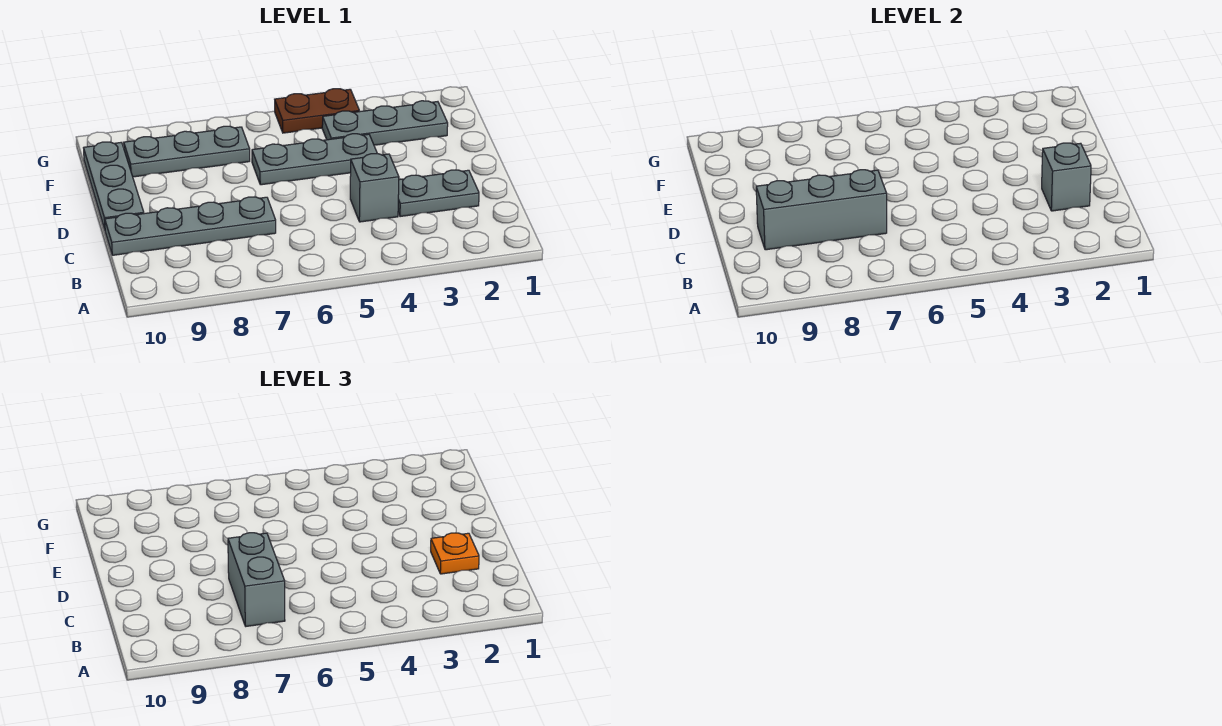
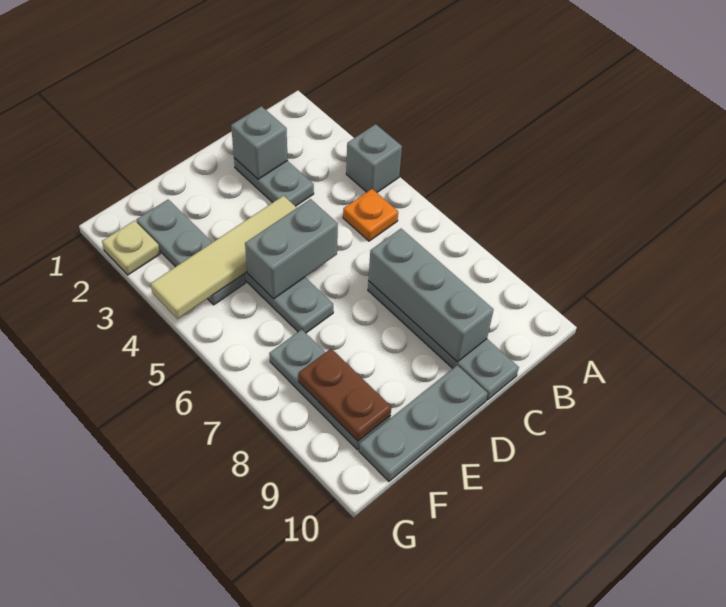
grey brick B7:C7 level 3 -> grey brick D5:E5 level 2
orange plate C2 level 3 -> orange plate B5 level 1
grey brick C4 level 1 -> grey brick A4 level 1
none -> tan tile D4:G4 level 2
none -> tan plate G2 level 1
brown plate G4:G5 level 1 -> brown plate F8:F9 level 2

